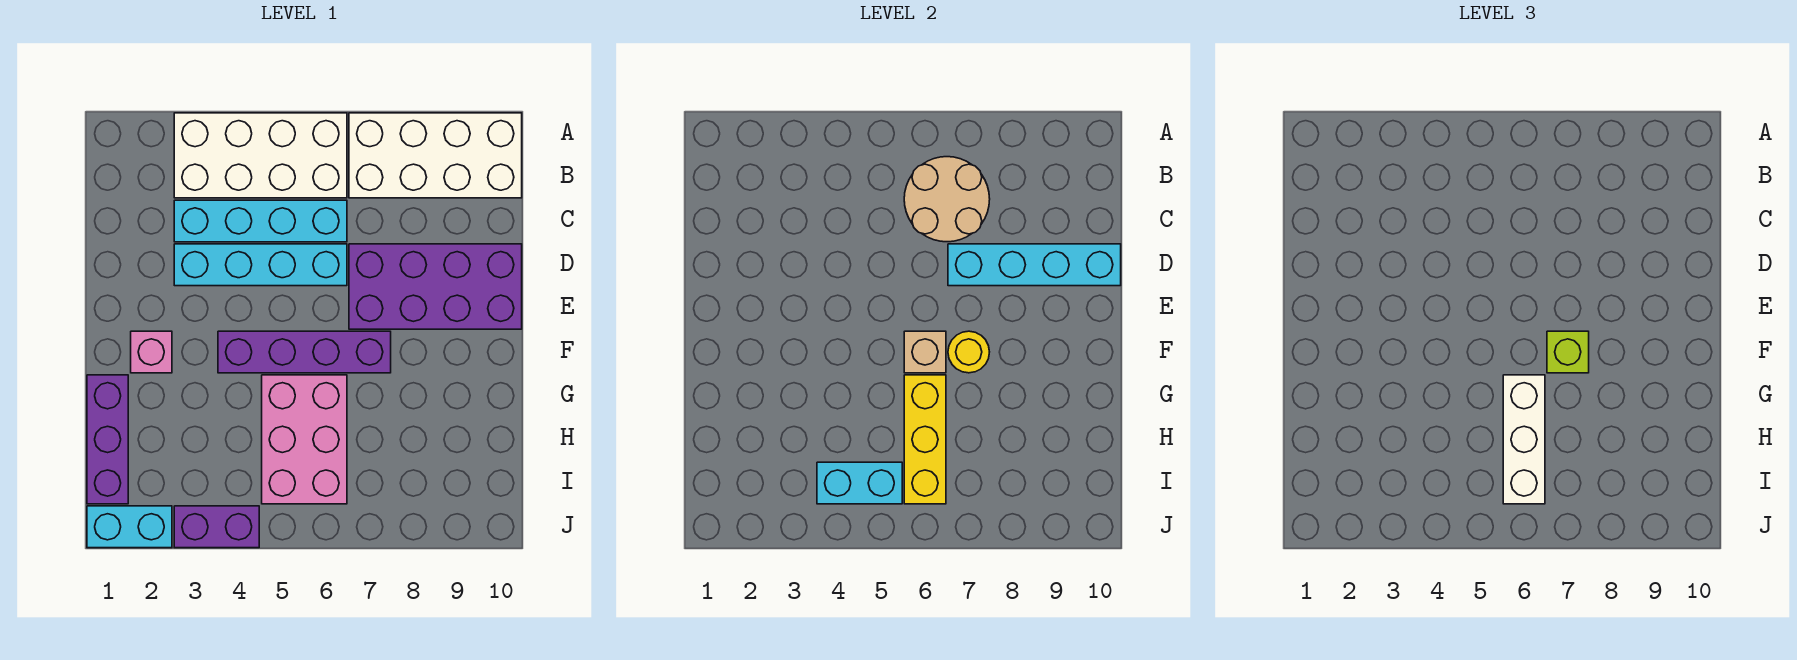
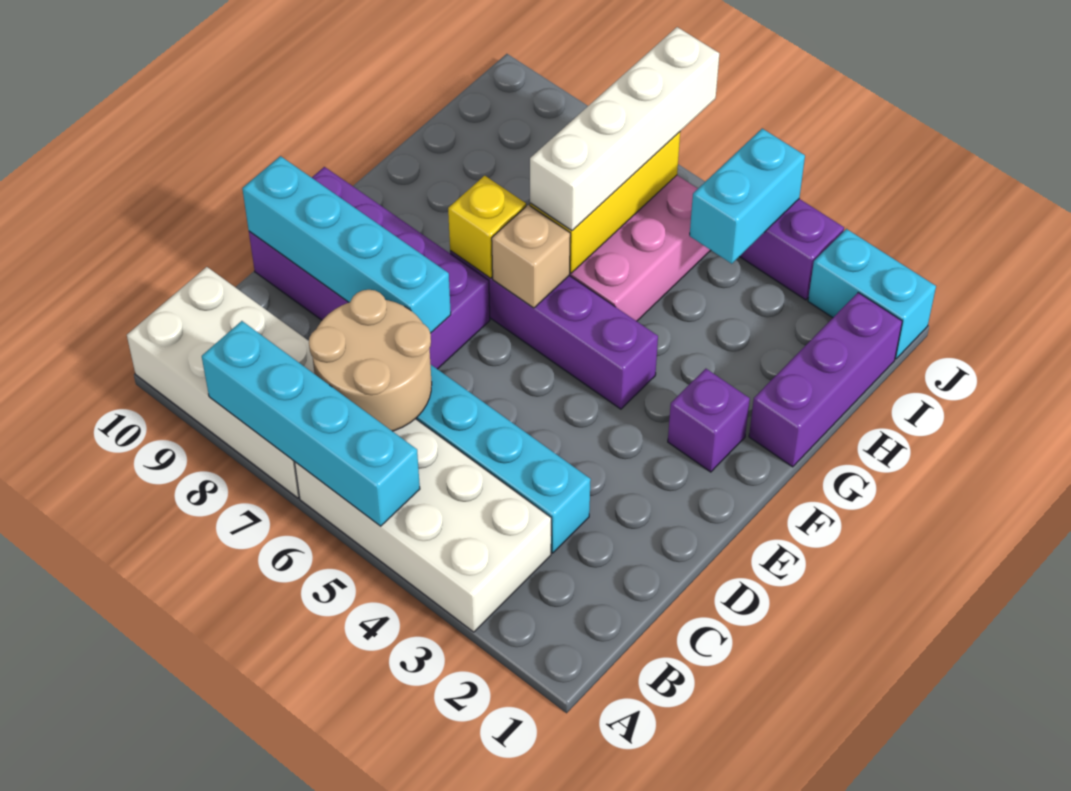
cyan brick D3:D6 level 1 -> cyan brick A5:A8 level 2
pink brick F2 level 1 -> purple brick F2 level 1
yellow round brick F7 level 2 -> yellow brick F7 level 2
lime brick F7 level 3 -> none
white brick G6:I6 level 3 -> white brick G6:J6 level 3
cyan brick I4:I5 level 2 -> cyan brick I4:J4 level 2

